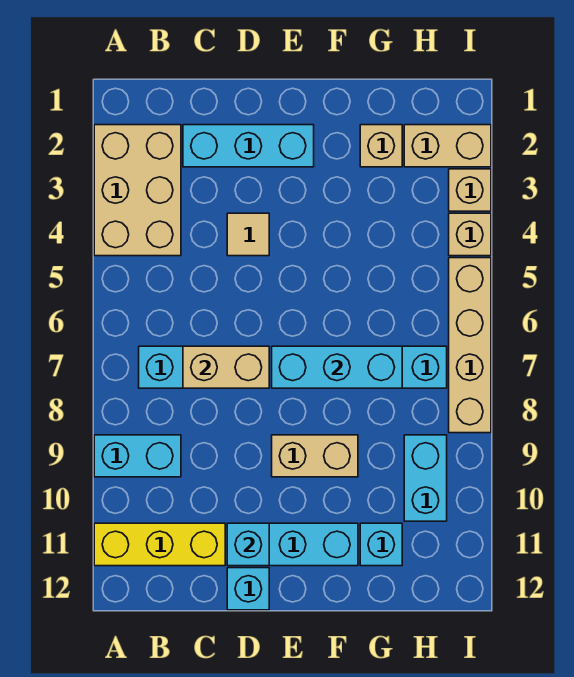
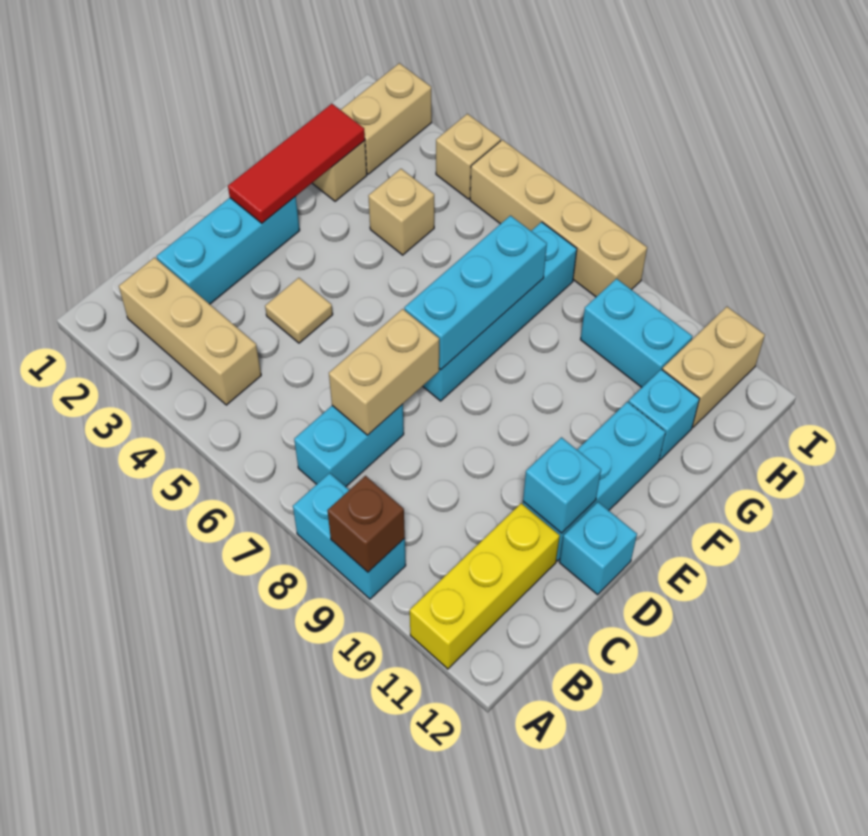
tan brick A2:B4 level 1 -> tan brick B2:B4 level 1
cyan brick A9:B9 level 1 -> cyan brick A8:A9 level 1
none -> brown brick A9 level 2
none -> red tile E2:G2 level 2
tan brick E9:F9 level 1 -> tan brick H11:I11 level 1
tan brick I3 level 1 -> tan brick G4 level 1

